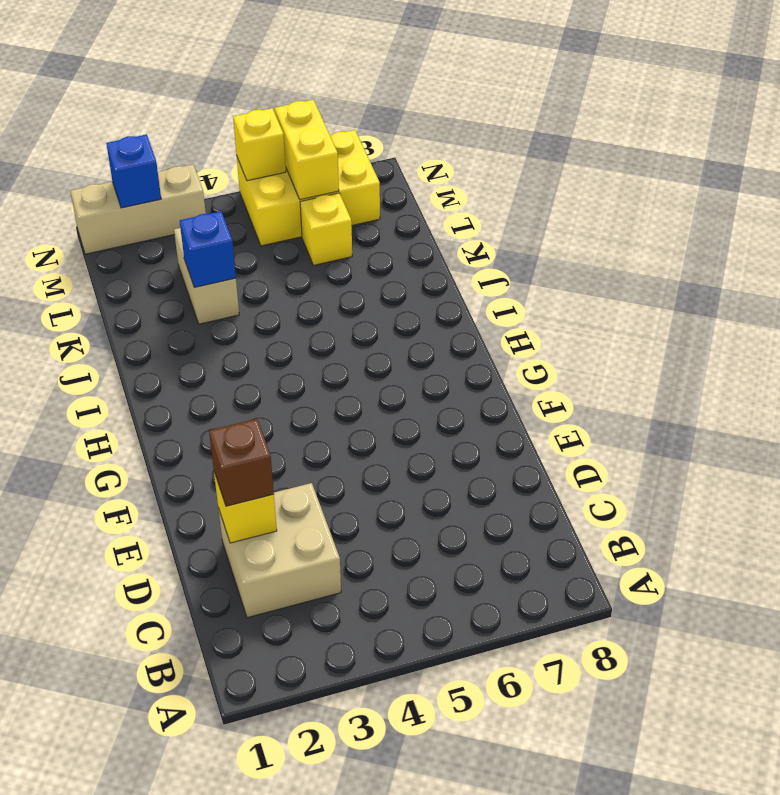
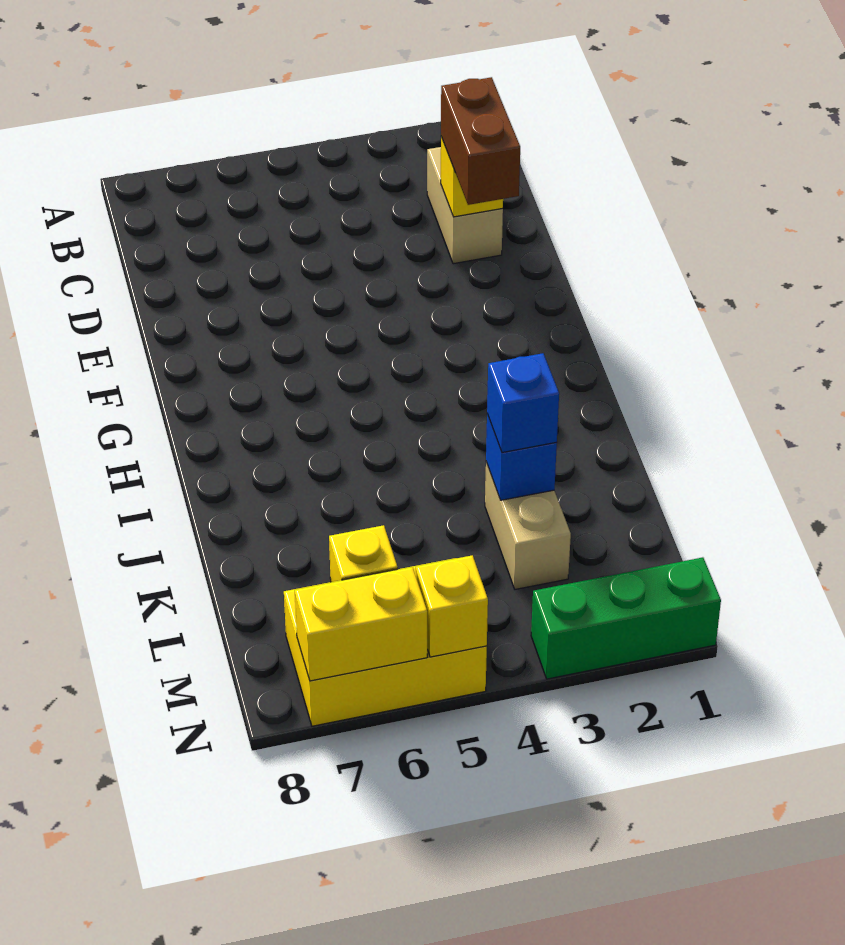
tan brick C2:D3 level 1 -> tan brick C2:D2 level 1
brown brick D2 level 3 -> brown brick D2:E2 level 3
yellow brick M6:N6 level 2 -> yellow brick N6:N7 level 2
tan brick N1:N3 level 1 -> green brick N1:N3 level 1
blue brick N2 level 2 -> blue brick K3 level 3

